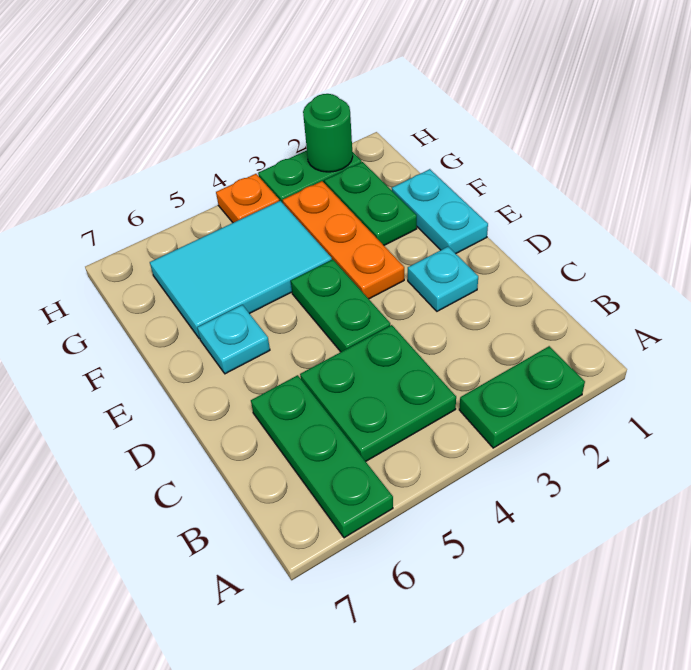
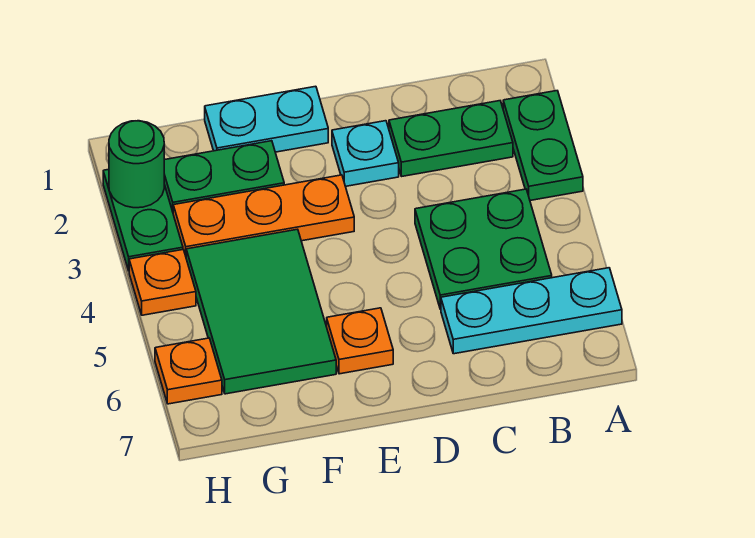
green plate A6:C6 level 1 -> cyan plate A6:C6 level 1
green plate D4:E4 level 1 -> green plate B2:C2 level 1
cyan plate E6 level 1 -> orange plate E6 level 1
cyan tile F4:G6 level 1 -> green tile F4:G6 level 1
none -> orange plate H6 level 1

